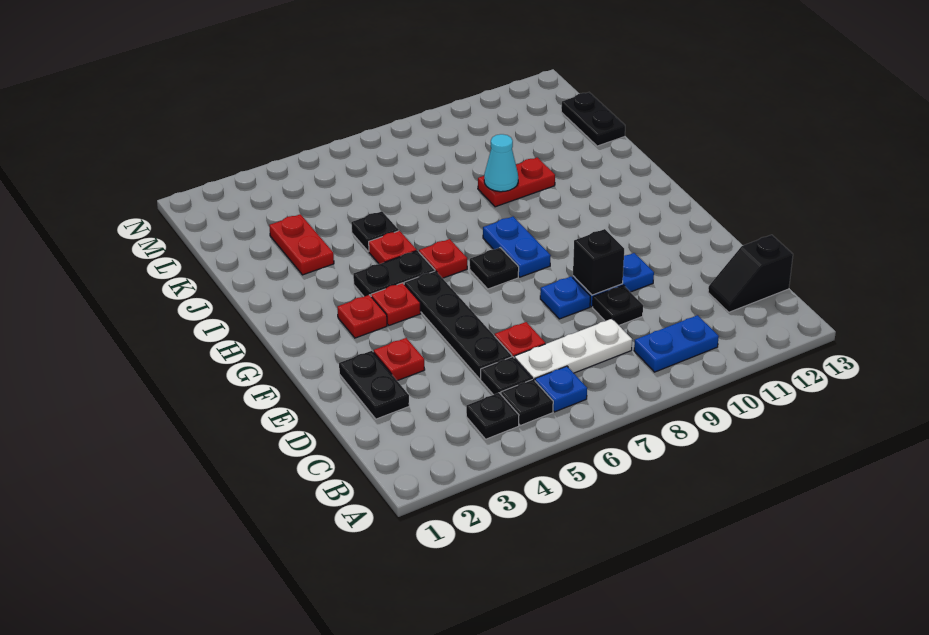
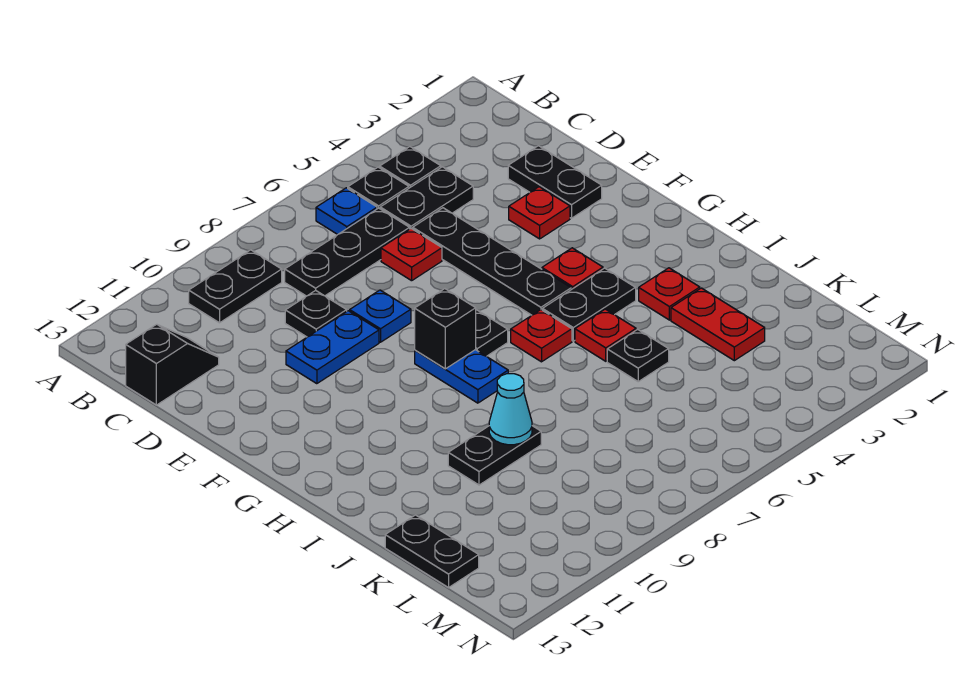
blue plate B9:B10 level 1 -> black plate B9:B10 level 1
black plate C5 level 1 -> black plate C4:C5 level 1
white plate C6:C8 level 1 -> black plate C6:C8 level 1
black brick E9 level 2 -> black brick G8 level 2
red plate G3 level 1 -> red plate I3 level 1
red plate J9:J10 level 1 -> black plate J9:J10 level 1

